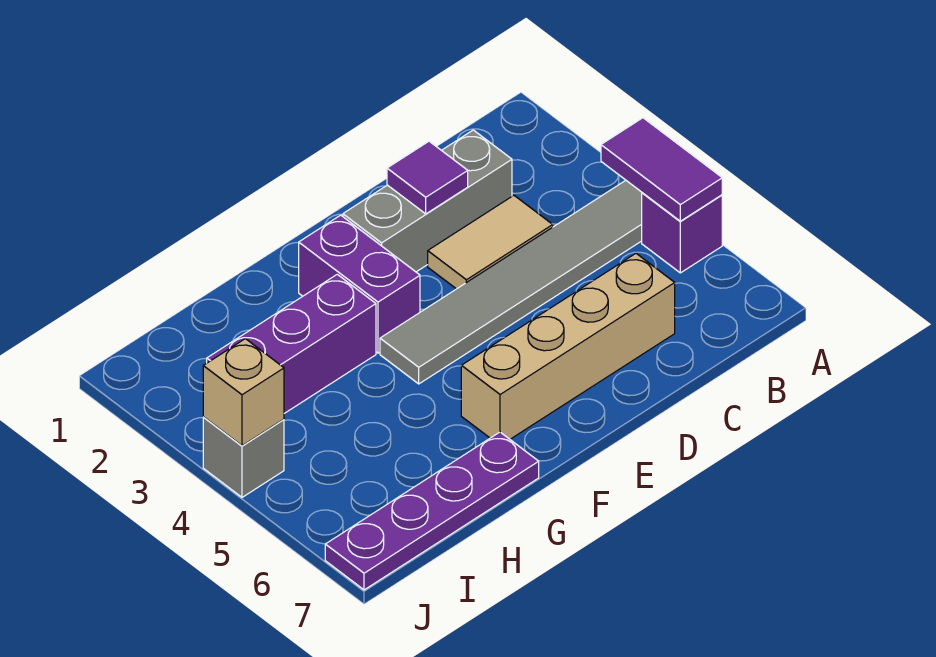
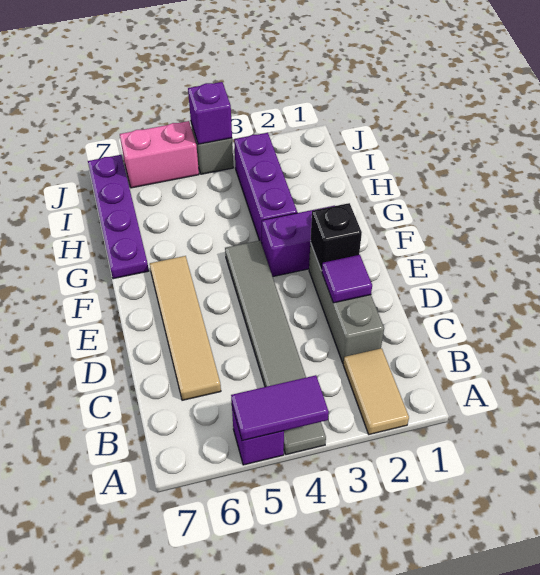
tan tile C3:D3 level 1 -> tan tile A2:B2 level 1
tan brick C6:F6 level 1 -> tan tile C6:F6 level 1
none -> black brick E2 level 2
tan brick J4 level 2 -> purple brick J4 level 2
none -> pink brick J5:J6 level 1

